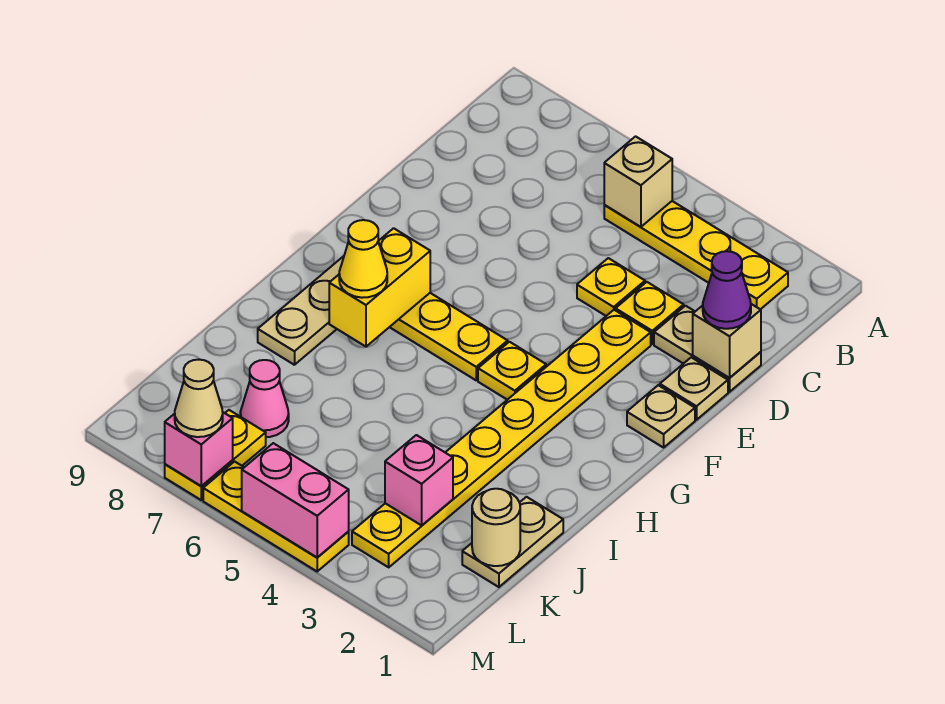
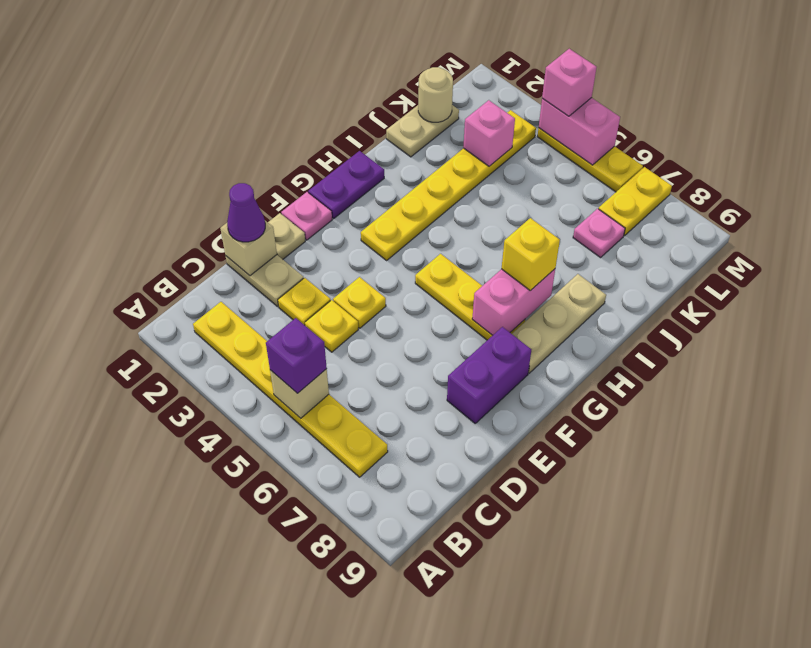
yellow plate B2:B5 level 1 -> yellow plate B2:B7 level 1
none -> purple brick B5 level 3
yellow plate E3:L3 level 1 -> yellow plate G3:L3 level 1
none -> purple brick E8:F8 level 1
tan plate F1 level 1 -> pink plate F1 level 1
none -> purple plate G1:H1 level 1
yellow plate G4 level 1 -> yellow plate E4 level 1
yellow brick G7:H7 level 2 -> pink brick G7:H7 level 2
yellow cone H7 level 3 -> yellow brick H7 level 3
pink cone K7 level 1 -> pink plate K7 level 1
pink brick M7 level 2 -> pink brick M4 level 3
tan cone M7 level 3 -> none

